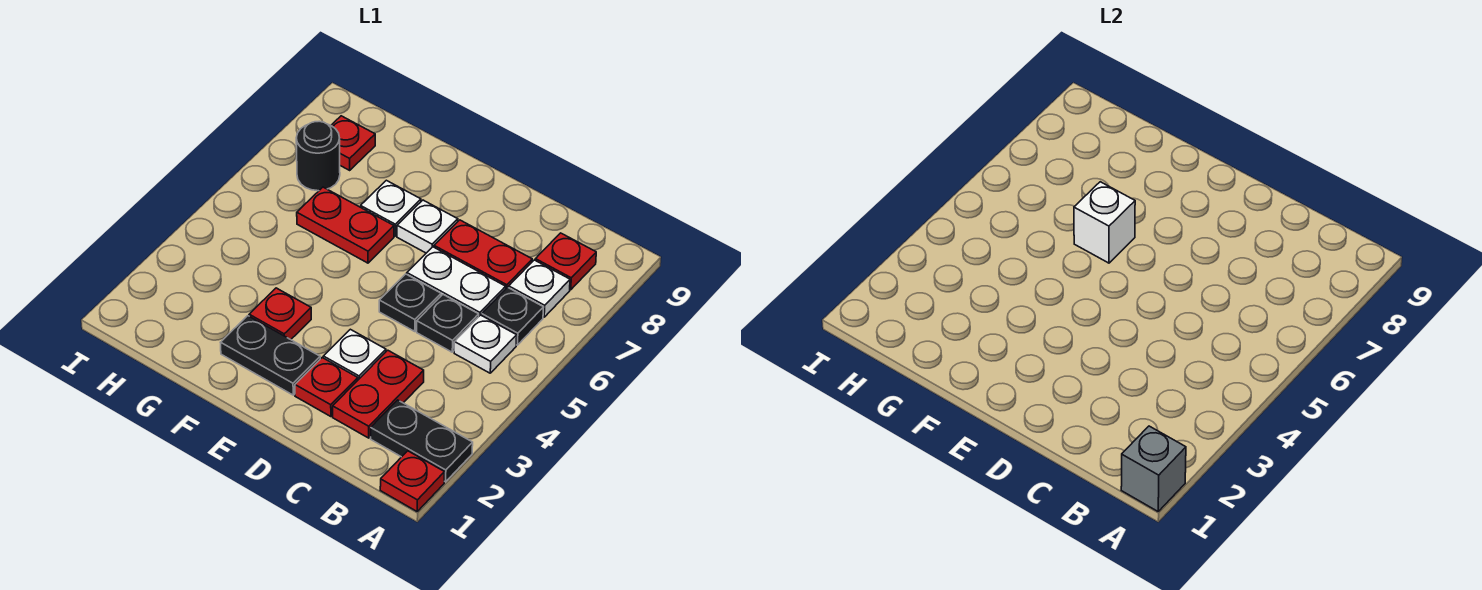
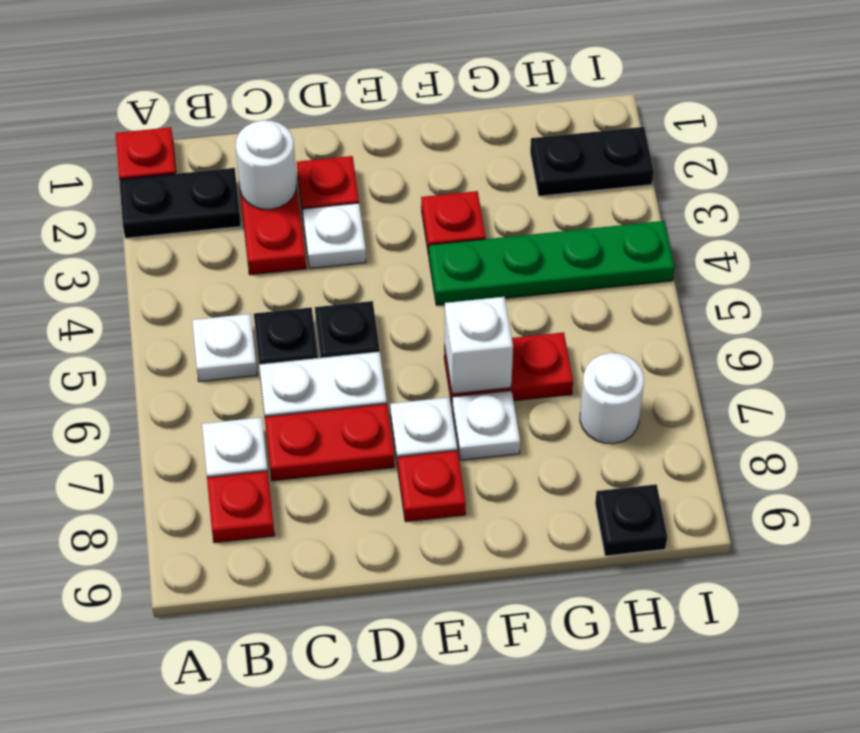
grey brick A1 level 2 -> none
black plate B6 level 1 -> black plate H9 level 1
none -> white round brick C2 level 2
black plate E2:F2 level 1 -> black plate H2:I2 level 1
none -> green plate F4:I4 level 1
black round brick H7 level 1 -> white round brick H7 level 1
red plate H8 level 1 -> red plate E8 level 1

